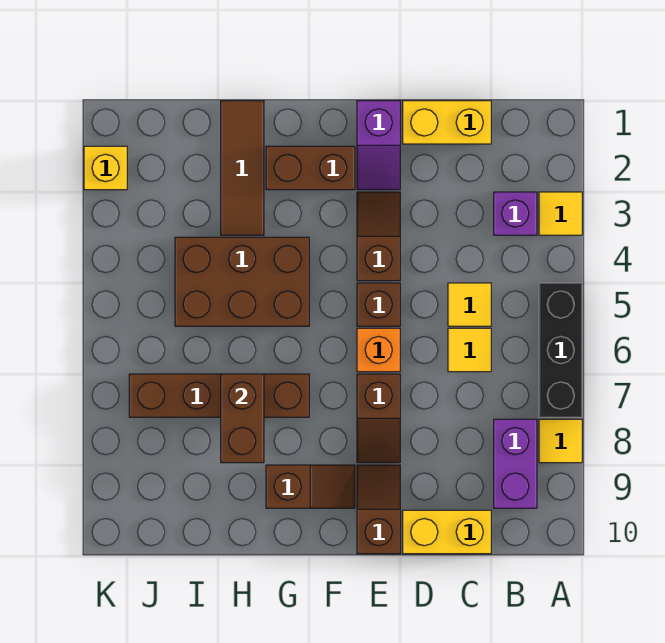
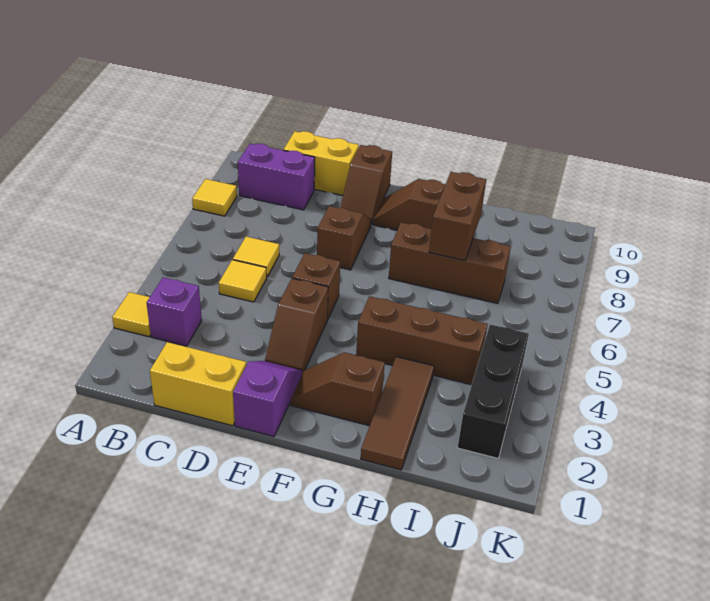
black brick A5:A7 level 1 -> black brick J2:J4 level 1
purple brick B8:B9 level 1 -> purple brick B9:C9 level 1
orange brick E6 level 1 -> none
brown brick F2:G2 level 1 -> brown slope F2:G2 level 1 top G
brown brick G4:I5 level 1 -> brown brick G4:I4 level 1
brown brick G7:J7 level 1 -> brown brick G7:I7 level 1
yellow brick K2 level 1 -> none

